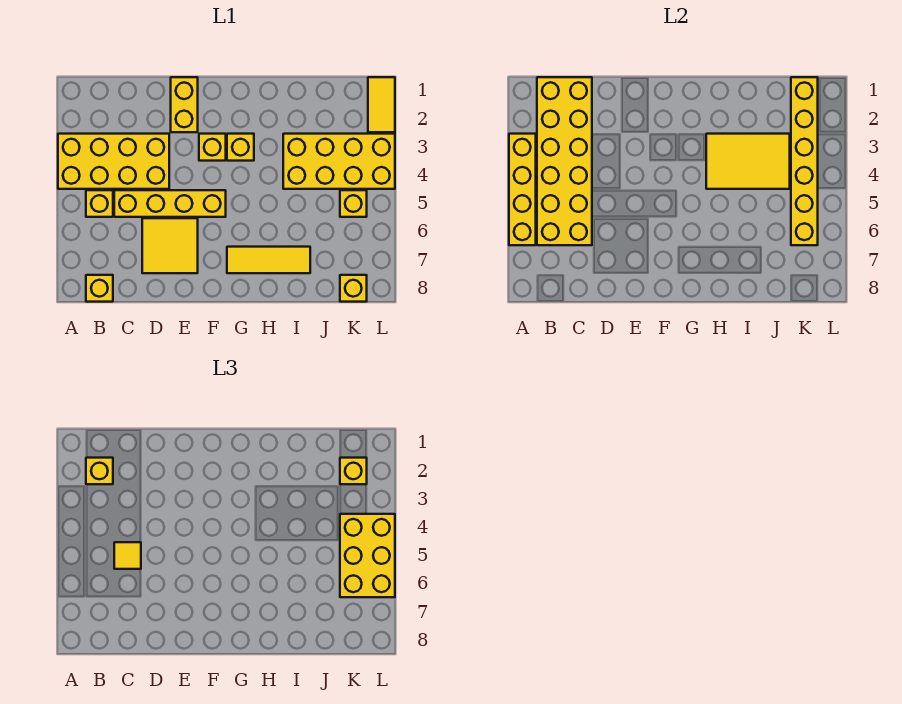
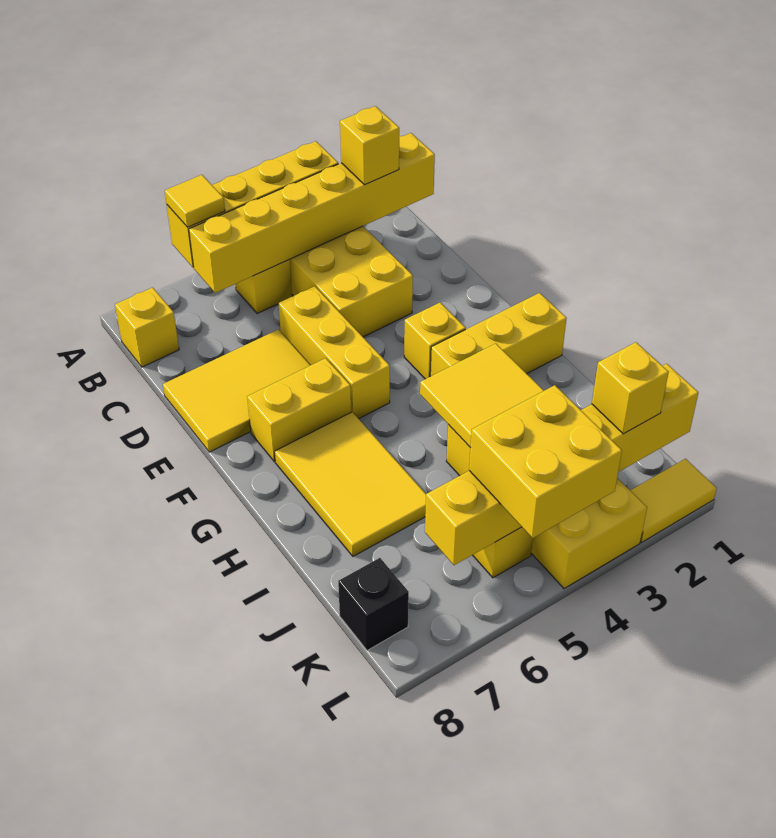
yellow brick B1:C6 level 2 -> yellow brick B1:B6 level 2
yellow brick C5:F5 level 1 -> yellow brick D5:F5 level 1
yellow tile C5 level 3 -> yellow tile A6 level 3
yellow tile D6:E7 level 1 -> yellow tile D6:E8 level 1
yellow brick E1:E2 level 1 -> yellow brick F6:F7 level 1
yellow brick G3 level 1 -> yellow brick G1:G3 level 1
yellow tile G7:I7 level 1 -> yellow tile G6:I7 level 1
yellow brick K4:L6 level 3 -> yellow brick K4:L5 level 3
yellow brick K8 level 1 -> black brick K8 level 1

